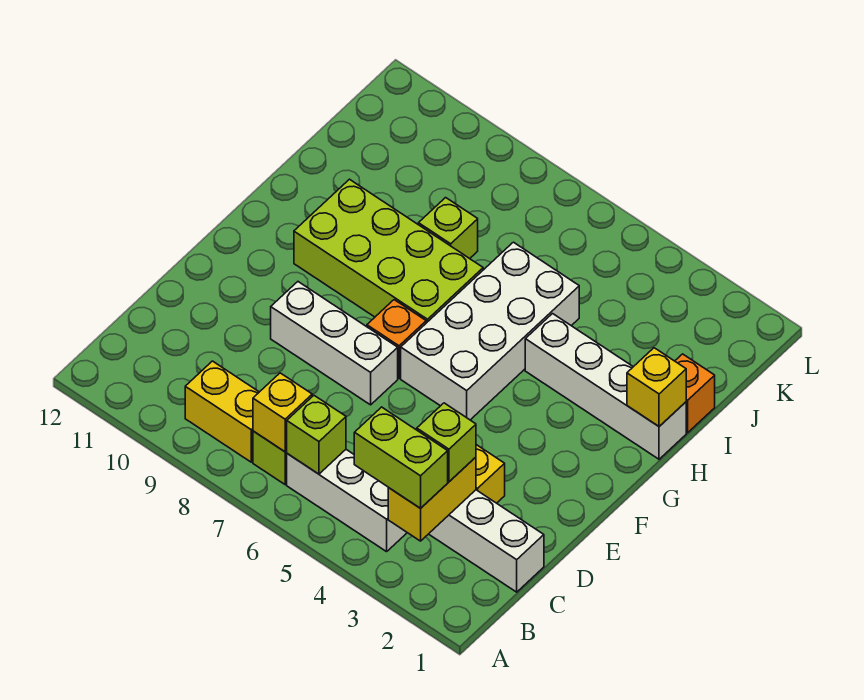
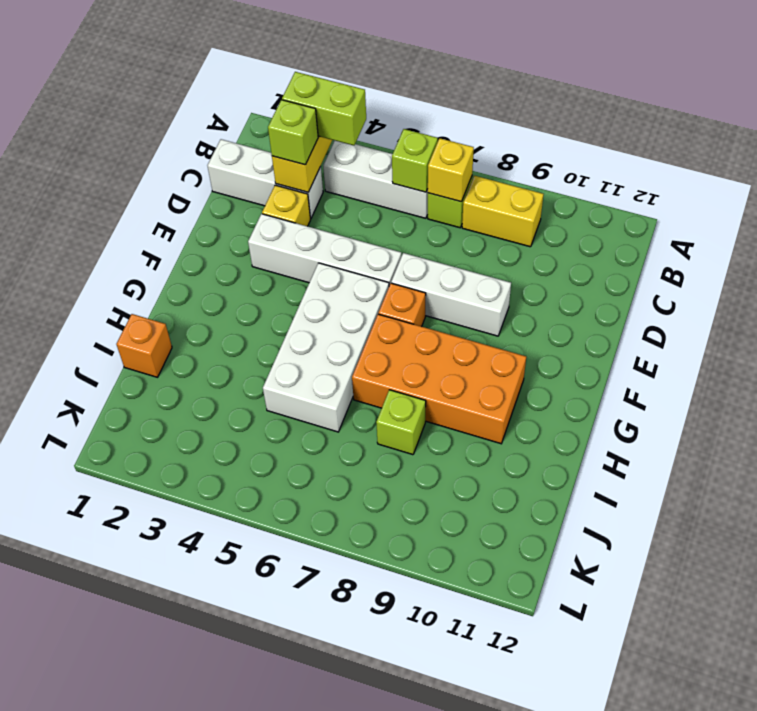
lime brick G7:H10 level 1 -> orange brick G7:H10 level 1
white brick H1:H4 level 1 -> white brick E3:E6 level 1
yellow brick H1 level 2 -> none

